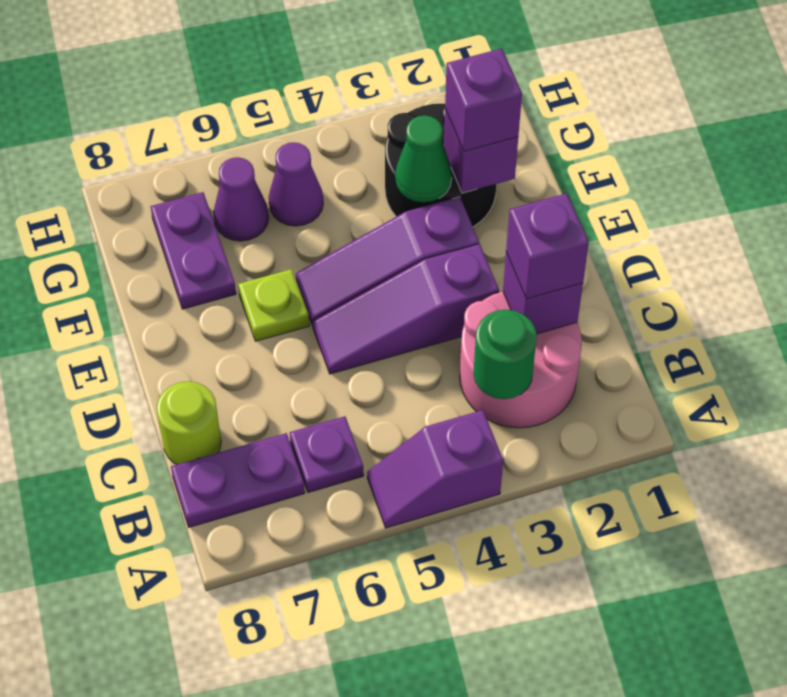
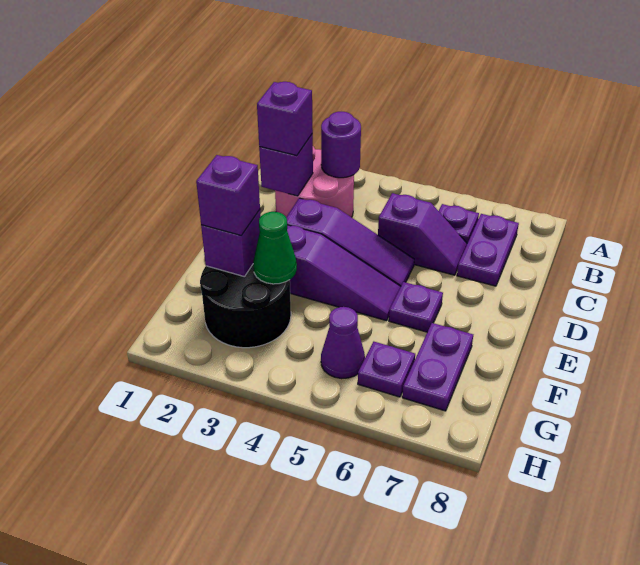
purple slope A4:A5 level 1 top 4 -> purple slope C5:C6 level 1 top 5
green round brick B3 level 2 -> purple round brick B3 level 2
purple plate B7:B8 level 1 -> purple plate B7:C7 level 1
lime round brick C8 level 1 -> none
lime plate E6 level 1 -> purple plate E6 level 1
purple cone G6 level 1 -> purple plate G6 level 1

